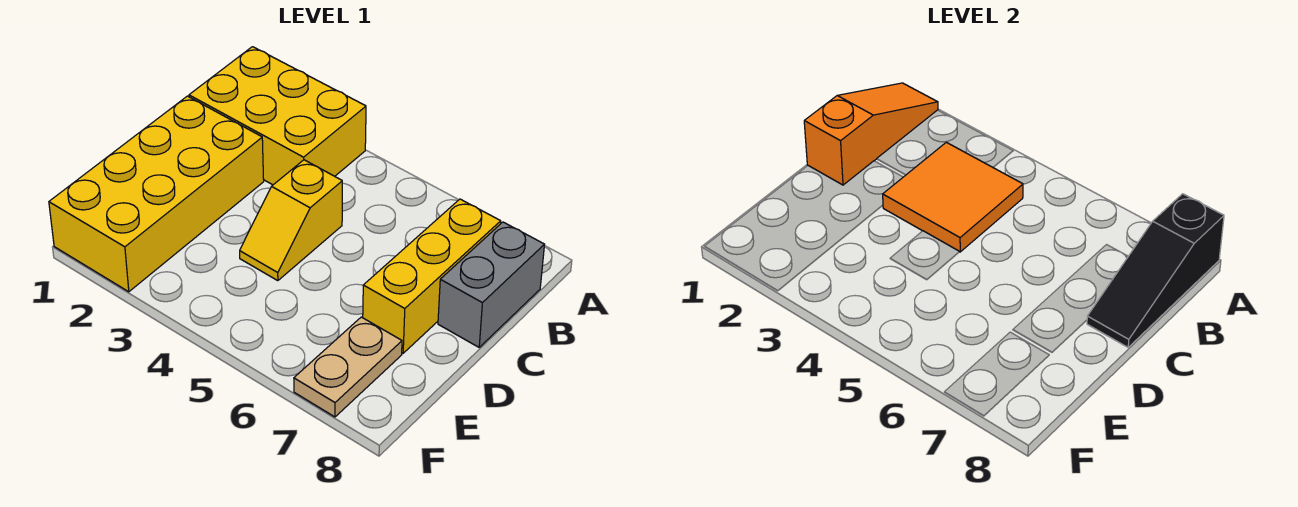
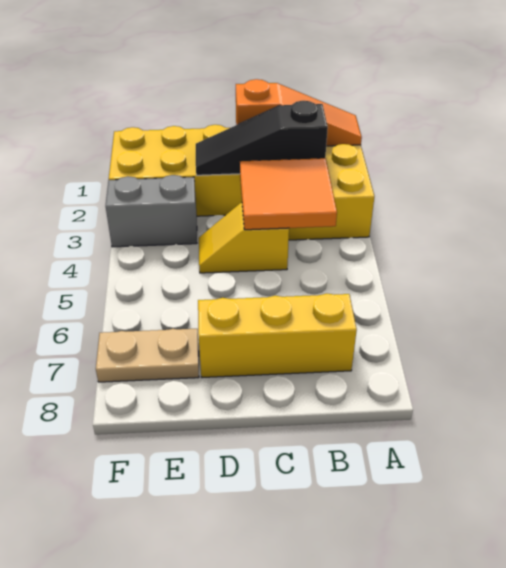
black slope A8:C8 level 2 top A -> black slope B2:D2 level 2 top B
grey brick B8:C8 level 1 -> grey brick E3:F3 level 1

